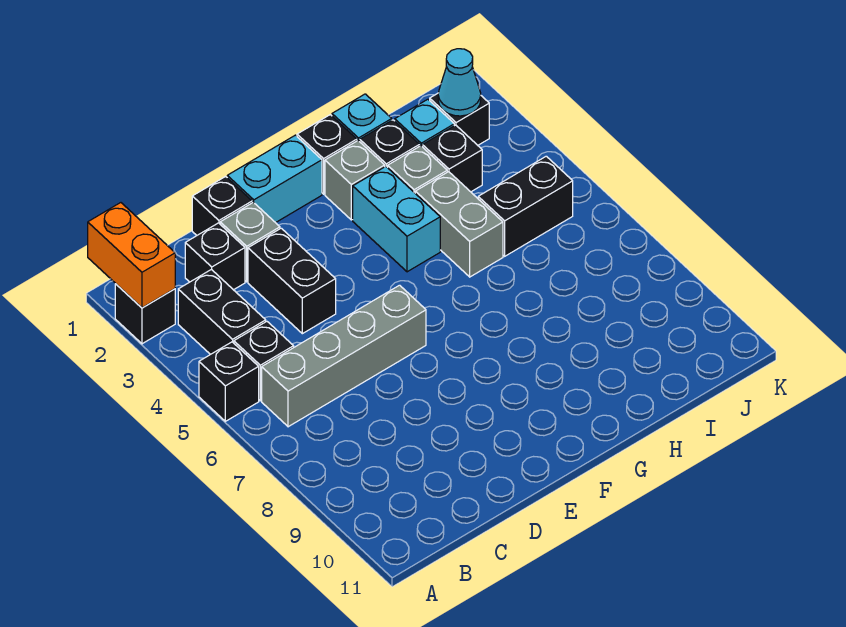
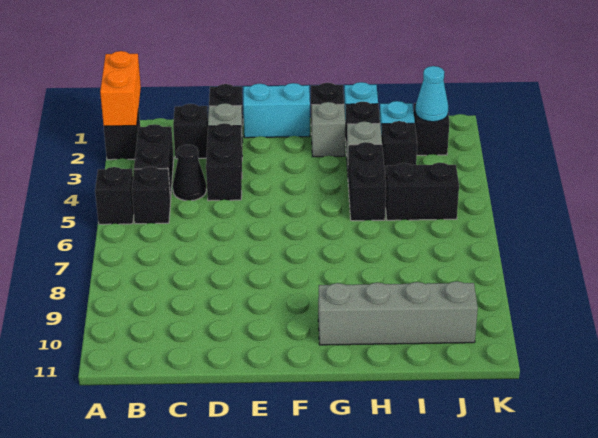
grey brick B6:E6 level 1 -> grey brick G10:J10 level 1
none -> black cone C4 level 1
cyan brick G3:G4 level 1 -> none
grey brick H4:H5 level 1 -> black brick H4:H5 level 1

